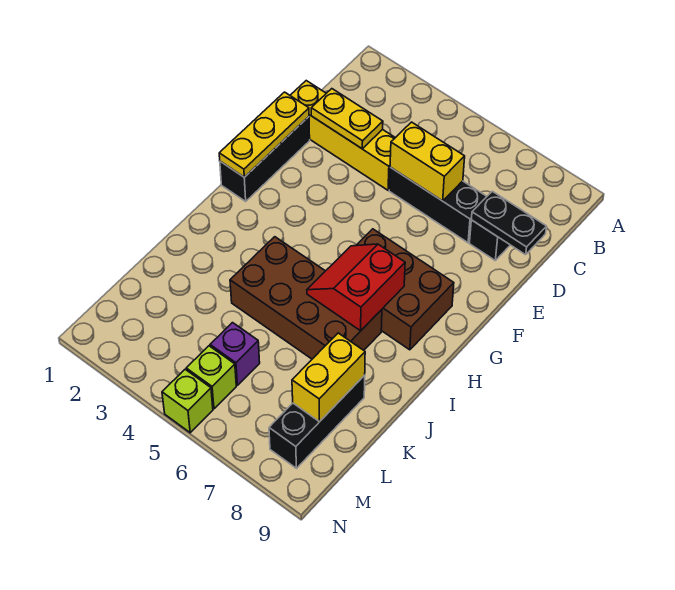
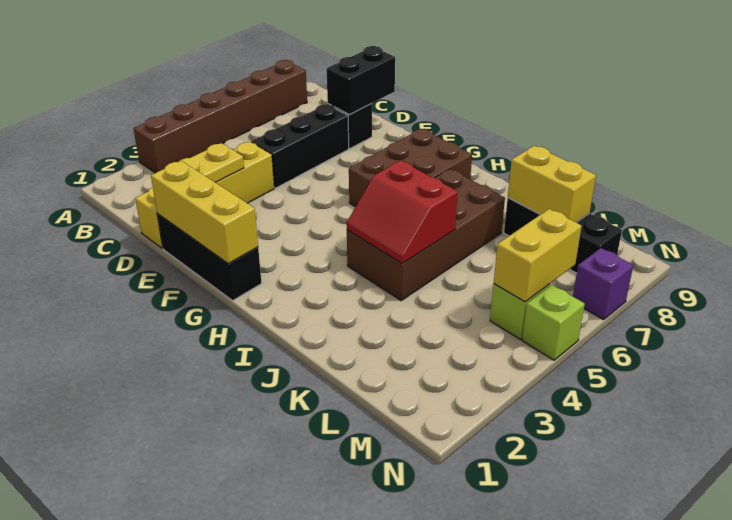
none -> brown brick A3:A8 level 1
yellow brick D5:D6 level 2 -> yellow brick M5:M6 level 2
black plate D8:D9 level 2 -> black brick D8:D9 level 2
yellow plate E1:G1 level 2 -> yellow brick E1:G1 level 2
red slope H6:I7 level 2 top 7 -> red slope I4:J5 level 2 top 5
purple brick L5 level 1 -> purple brick N7 level 1

